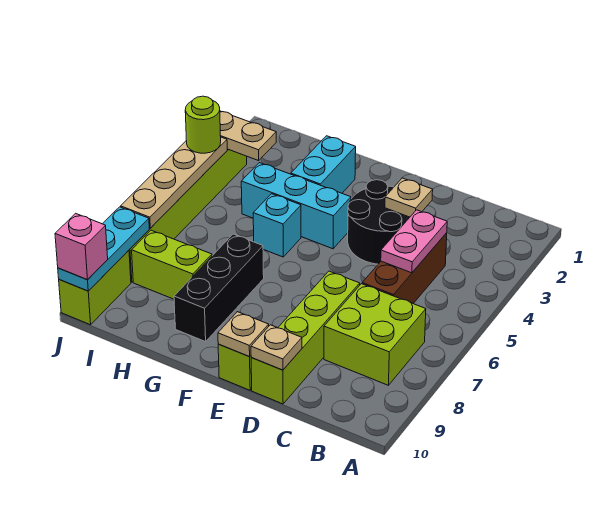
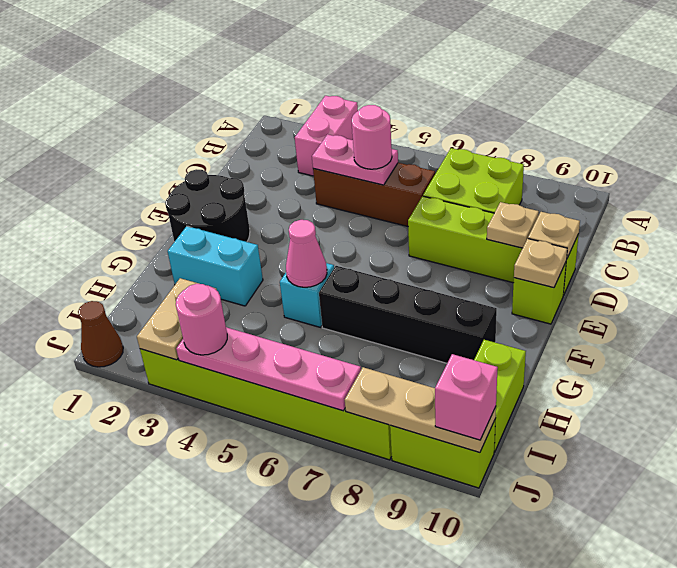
none -> pink brick A3:B3 level 1
none -> pink round brick C5 level 3
black round brick D3:E4 level 1 -> black round brick E1:F2 level 1
tan plate D3 level 2 -> tan plate D9 level 2
cyan brick F4:H4 level 1 -> none
none -> pink cone G5 level 2
black brick G7:G9 level 1 -> black brick G6:G9 level 1
lime brick H8:I8 level 1 -> lime brick H10:I10 level 1
none -> brown cone J1 level 1
tan plate J4:J7 level 2 -> pink plate J4:J7 level 2
lime round brick J4 level 3 -> pink round brick J4 level 3
cyan plate J8:J10 level 2 -> tan plate J8:J10 level 2

